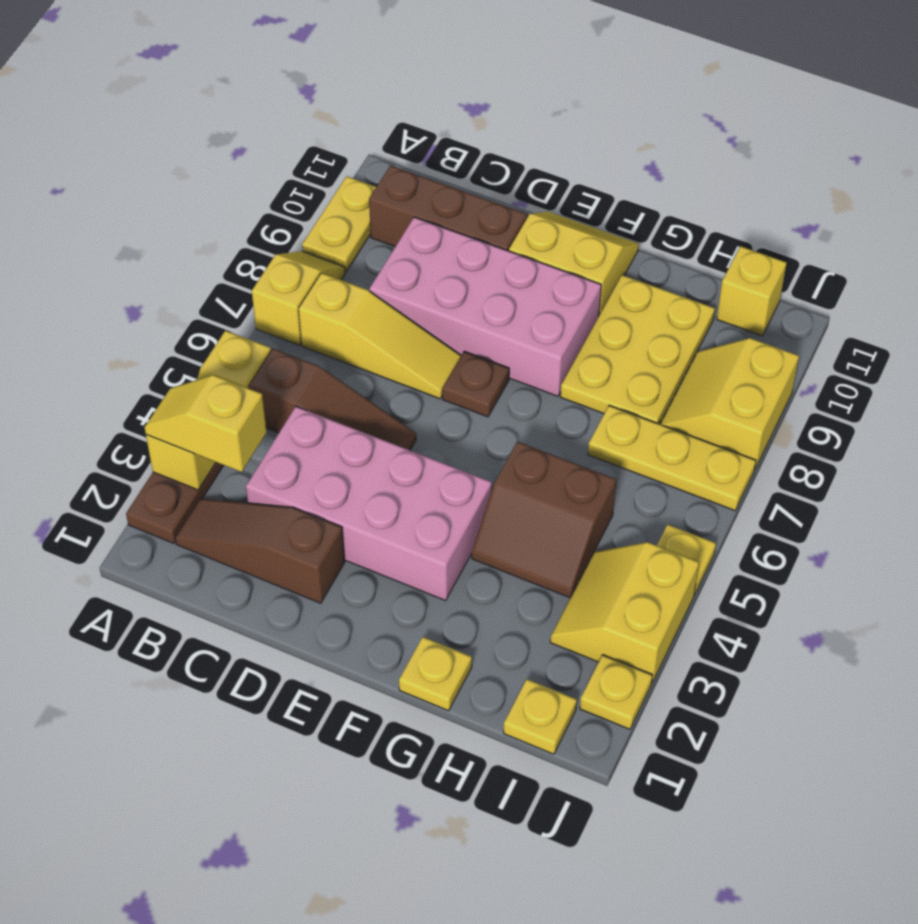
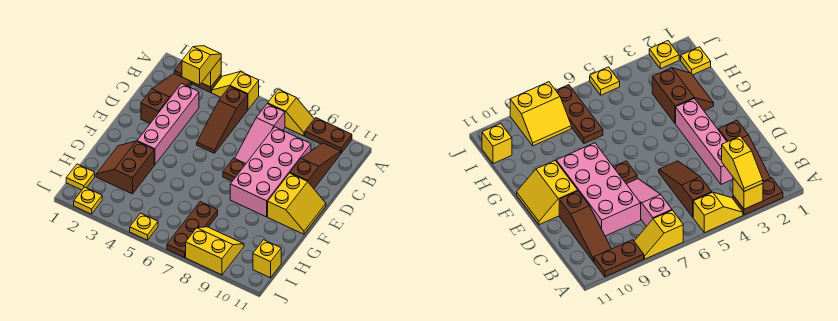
yellow plate A9:A10 level 1 -> brown plate A9:A10 level 1
yellow slope B7:D7 level 1 top B -> pink slope B7:D7 level 1 top B
brown brick B10:D10 level 1 -> brown slope B10:D10 level 1 top D
pink brick C3:F4 level 1 -> pink brick C3:F3 level 1
yellow plate G1 level 1 -> none
brown slope G4:H5 level 1 top 5 -> brown slope G2:H3 level 1 top 3
yellow plate G8:H10 level 1 -> none
yellow plate H7:J7 level 1 -> brown plate H7:J7 level 1
yellow slope I3:J4 level 1 top J -> none

